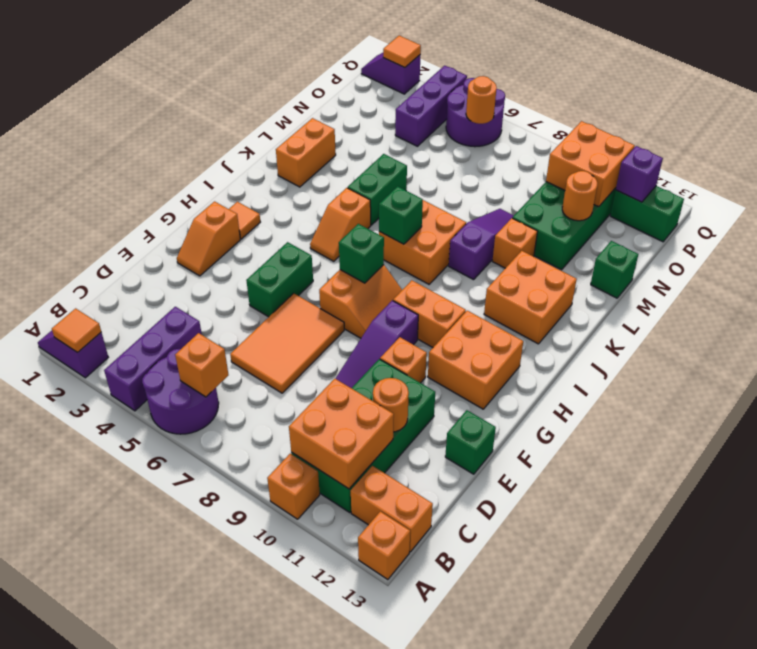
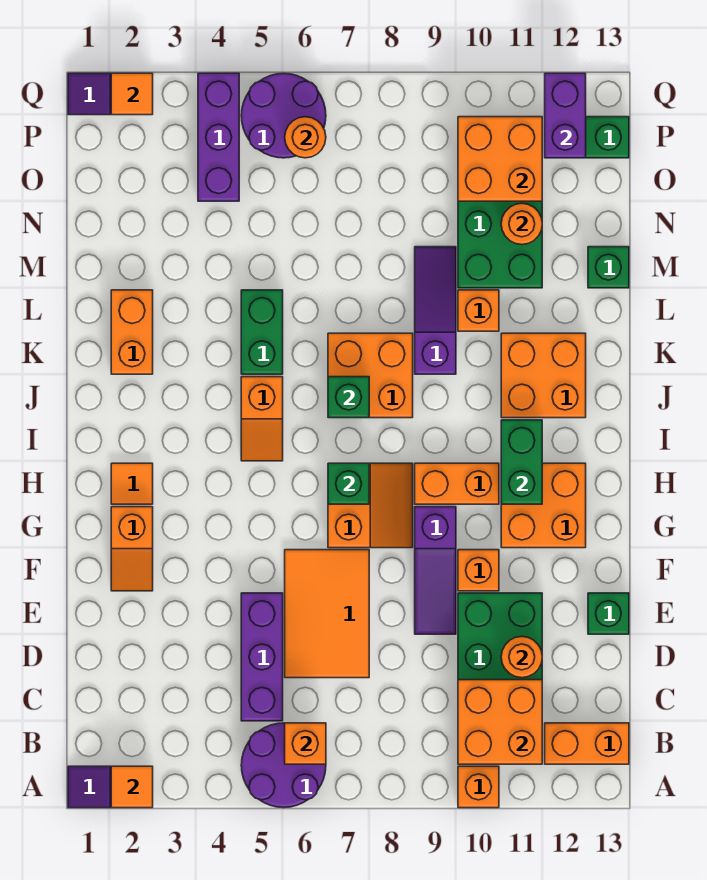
purple brick A4:C4 level 1 -> purple brick C5:E5 level 1
orange brick A13 level 1 -> none
green brick F5:G5 level 1 -> green brick H11:I11 level 2
purple brick P12 level 2 -> purple brick P12:Q12 level 2

